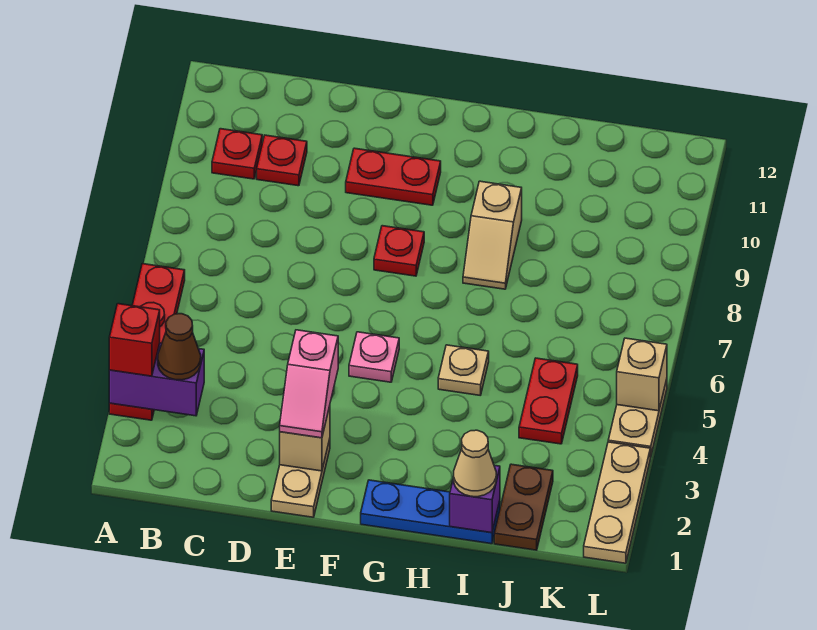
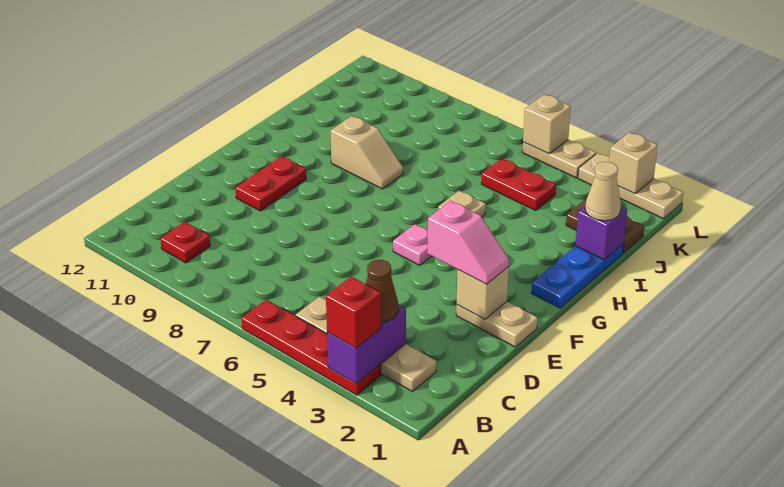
none -> tan plate B2:B5 level 1
red plate C10 level 1 -> none
red plate F8 level 1 -> none
none -> tan brick L2 level 2

